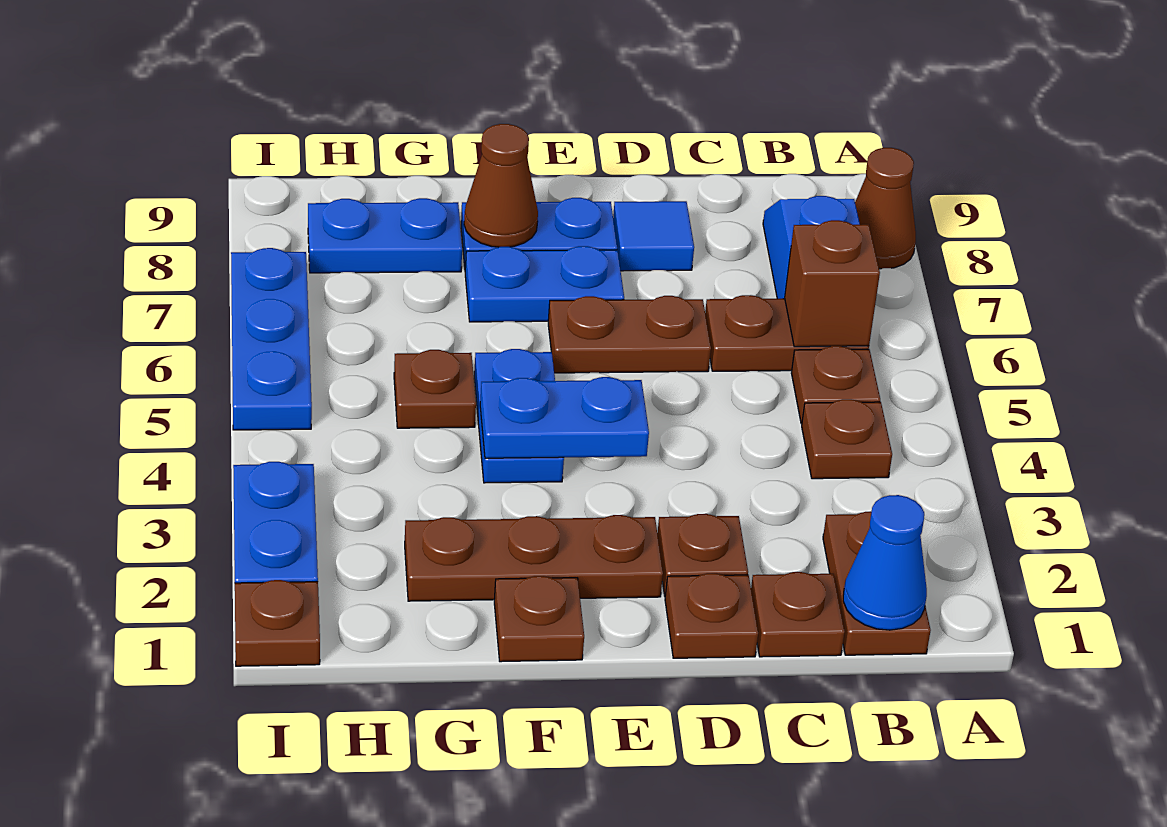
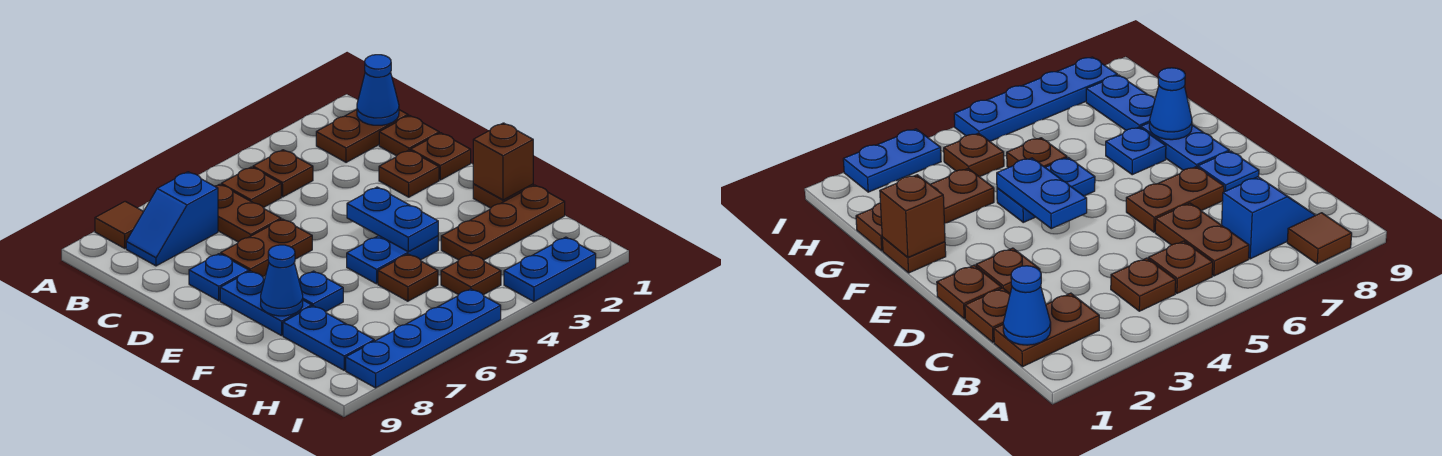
brown cone A8 level 1 -> brown tile A8 level 1
brown brick B6 level 2 -> brown brick F1 level 2
brown plate D6:E6 level 1 -> brown plate D6:D7 level 1
blue tile D8 level 1 -> blue plate D8 level 1
brown plate E2:G2 level 1 -> brown plate G1:G3 level 1
blue plate E7:F7 level 1 -> blue plate F7 level 1
brown cone F8 level 2 -> blue cone F8 level 2
brown plate I1 level 1 -> brown plate H4 level 1
blue plate I5:I7 level 1 -> blue plate I5:I8 level 1

